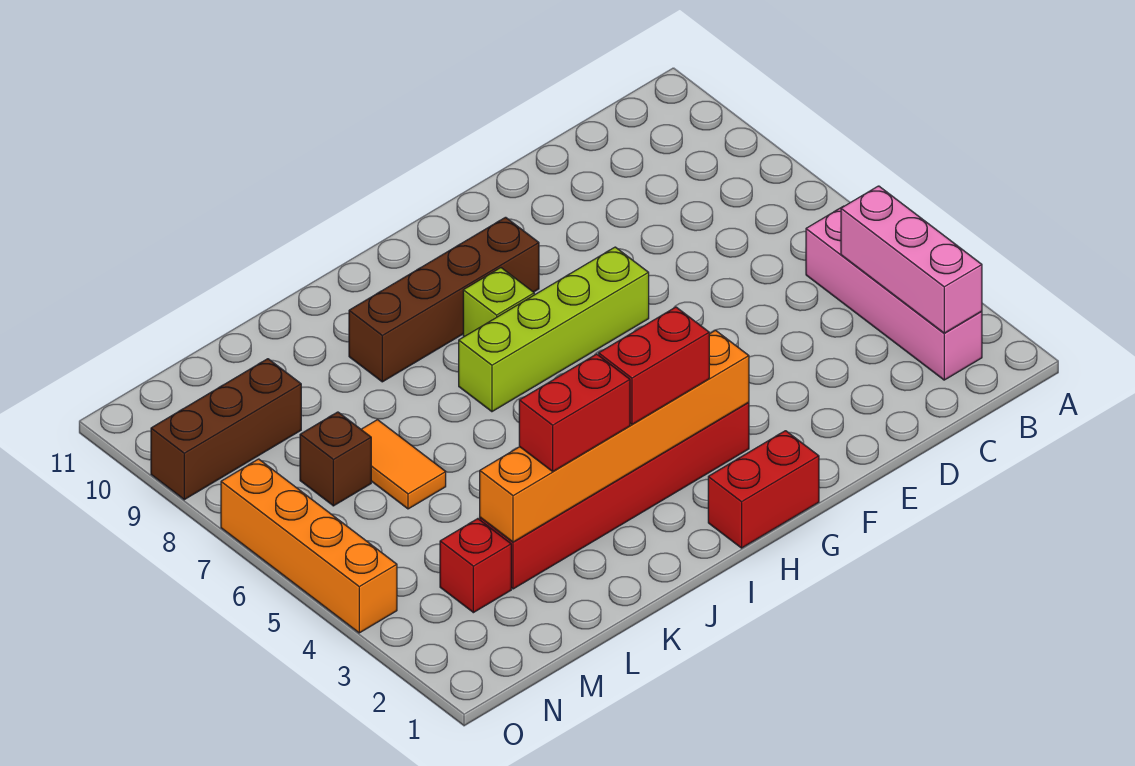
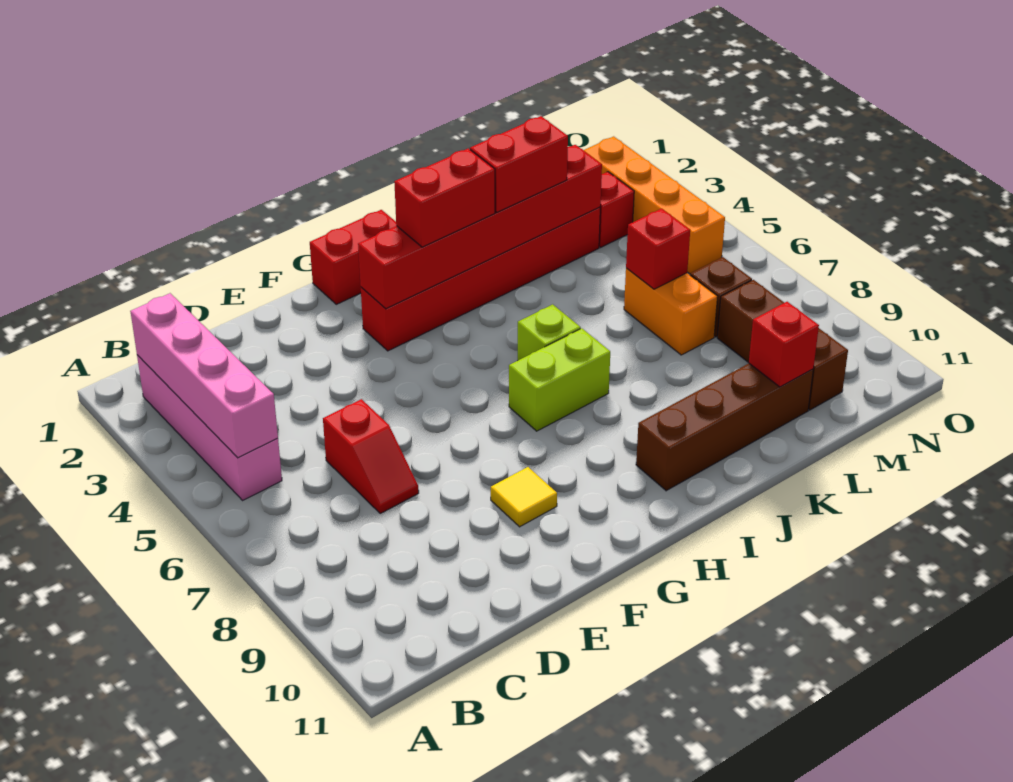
pink brick B2:B4 level 2 -> pink brick B2:B5 level 2
none -> red slope D6:D7 level 1 top 6
lime brick F7:I7 level 1 -> lime brick H7:I7 level 1
none -> yellow tile F9 level 1
orange brick G3:L3 level 2 -> red brick G3:L3 level 2
brown brick G9:J9 level 1 -> brown brick I10:L10 level 1
lime brick H8 level 1 -> lime brick I6 level 1
orange tile L6:L7 level 1 -> orange brick L6:L7 level 1
none -> red brick L6 level 2
none -> red brick L10 level 2
brown brick M9:O9 level 1 -> brown brick M8:M10 level 1
orange brick O4:O7 level 1 -> orange brick N2:N5 level 1

